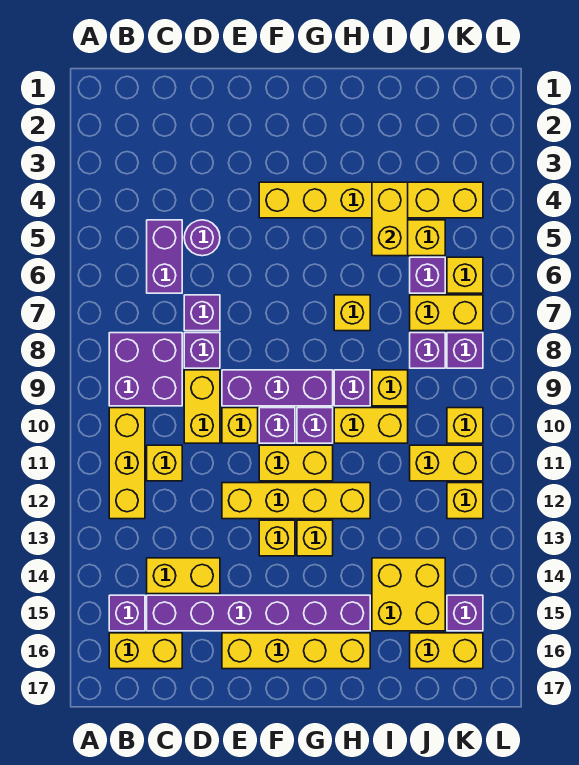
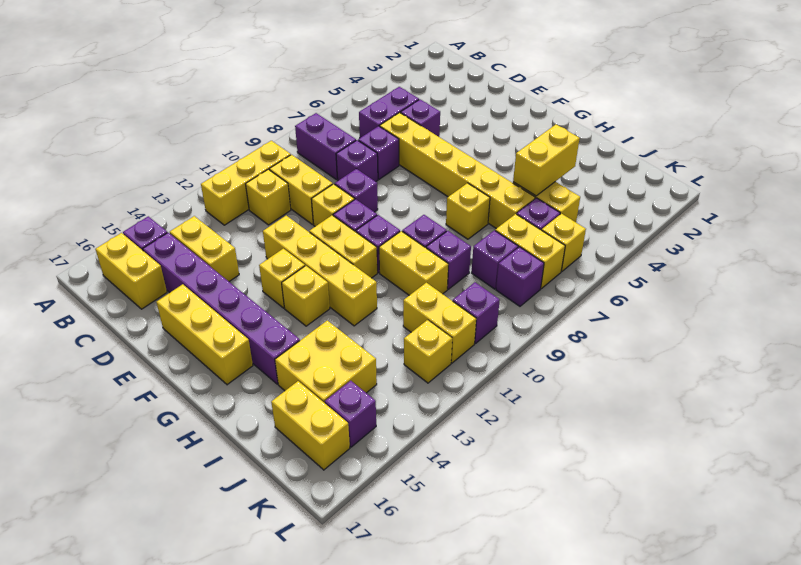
purple brick B8:C9 level 1 -> purple brick B8:C8 level 1
purple round brick D5 level 1 -> purple brick D5 level 1
yellow brick D9:D10 level 1 -> yellow brick C10:D10 level 1
purple brick E9:G9 level 1 -> purple brick E9 level 1
yellow brick E16:H16 level 1 -> yellow brick E16:G16 level 1
yellow brick F4:K4 level 1 -> yellow brick D6:I6 level 1
yellow brick I9 level 1 -> purple brick I9 level 1
yellow brick K10 level 1 -> purple brick K10 level 1

